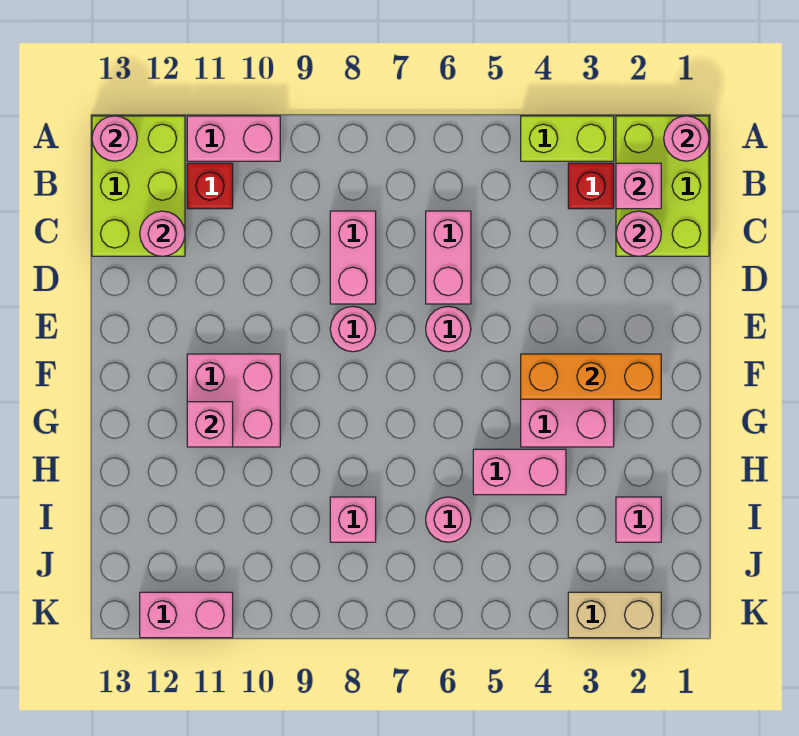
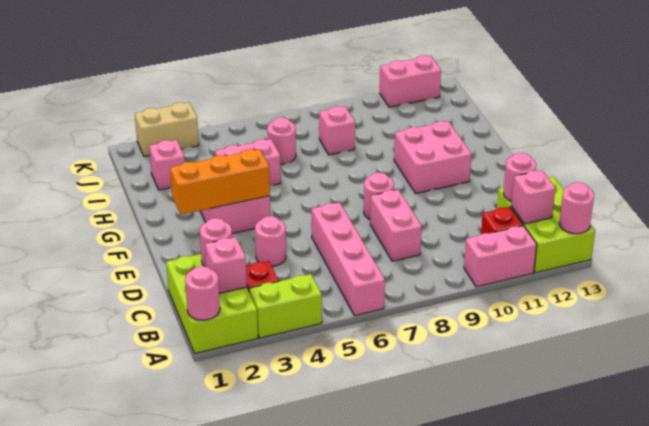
pink brick C6:D6 level 1 -> pink brick A6:D6 level 1
pink round brick E6 level 1 -> pink round brick D4 level 1
pink brick G11 level 2 -> pink brick B12 level 2

